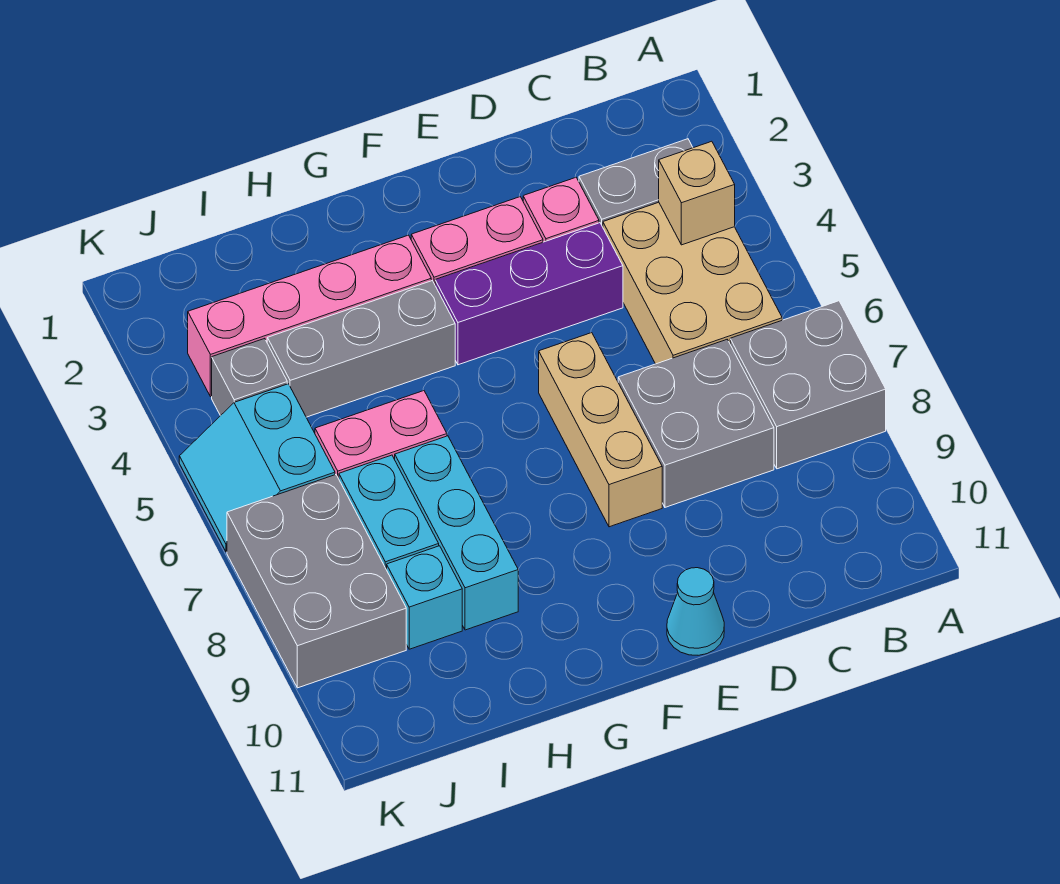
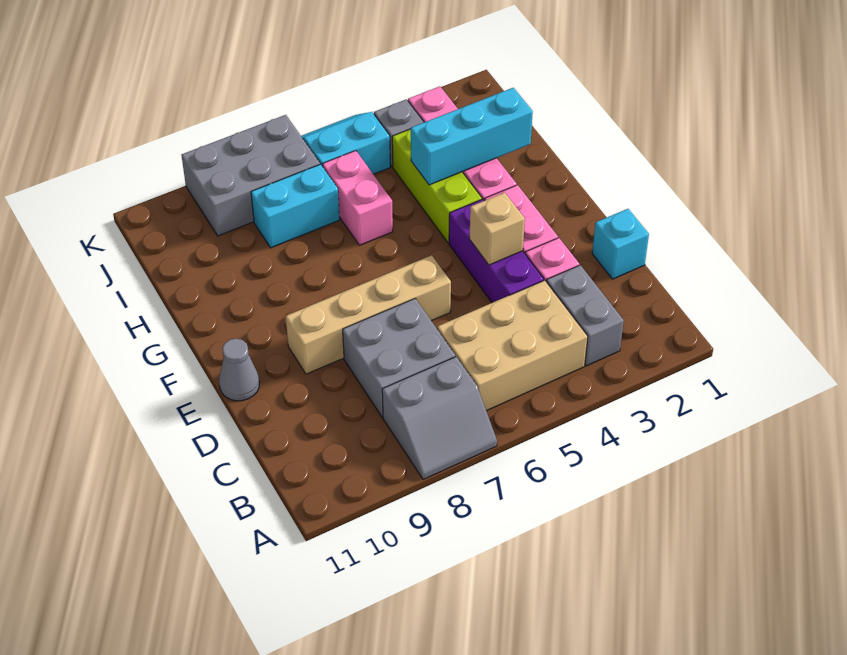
grey brick A7:B8 level 1 -> grey slope A7:B8 level 1 top B
tan brick B4 level 2 -> tan brick E4 level 2
tan brick E6:E8 level 1 -> tan brick E6:E9 level 1
cyan cone E11 level 1 -> grey cone E11 level 1
grey brick G4:I4 level 1 -> lime brick G4:I4 level 1
cyan brick H7:H9 level 1 -> cyan brick H2:H4 level 2
cyan brick I9 level 1 -> cyan brick D1 level 1

